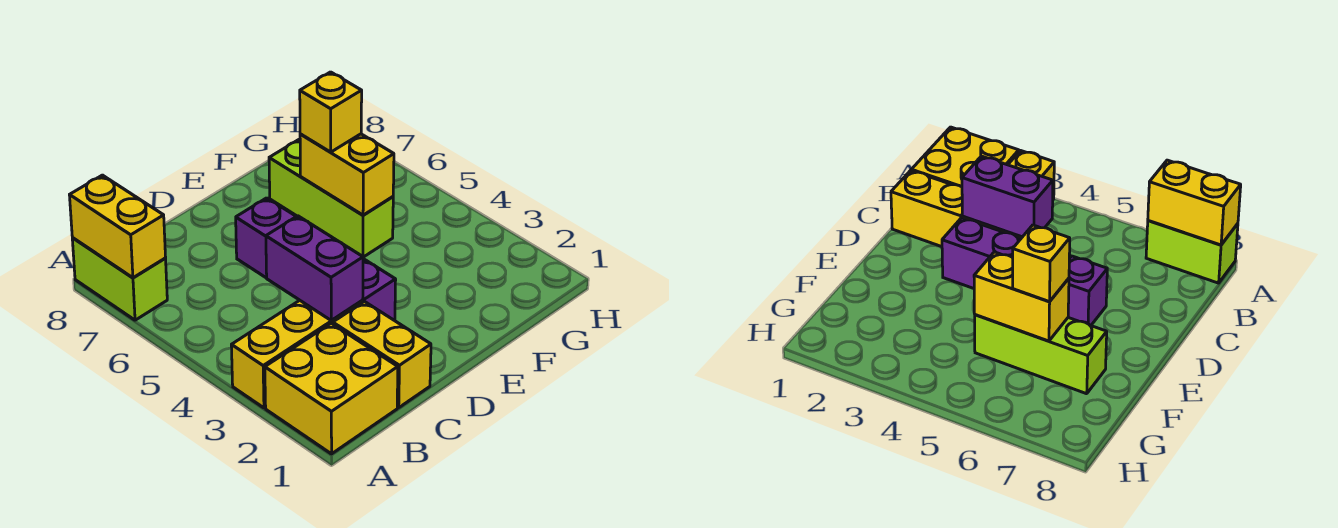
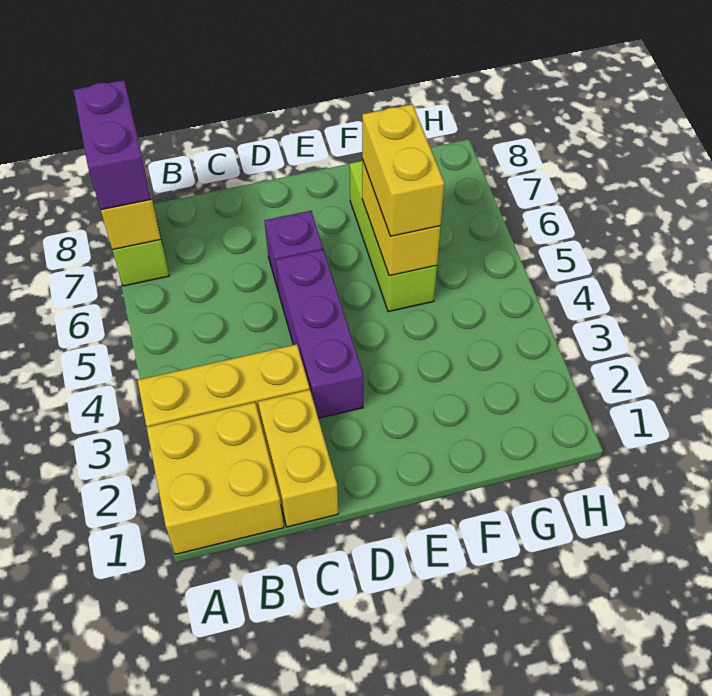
purple brick C3:C4 level 2 -> purple brick A7:A8 level 3
yellow brick F6 level 3 -> yellow brick F5:F6 level 3

